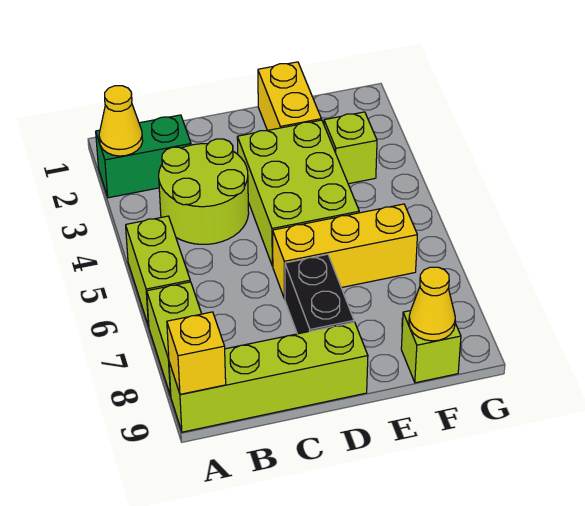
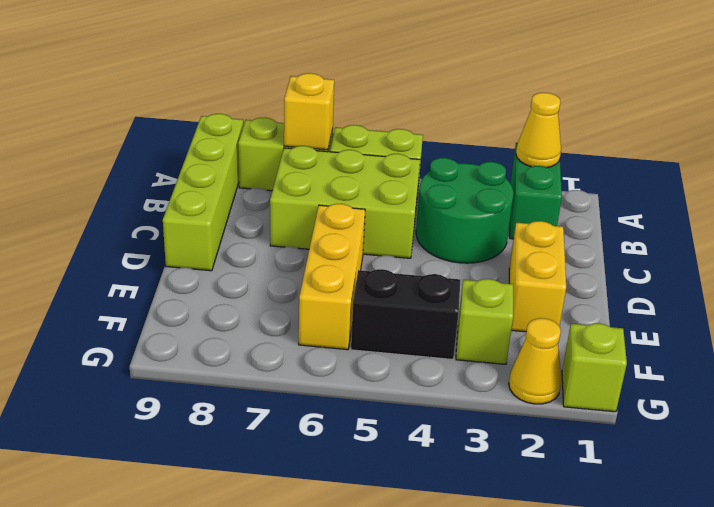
yellow brick A9 level 2 -> yellow brick A7 level 2
lime round brick B3:C4 level 1 -> green round brick B3:C4 level 1
lime brick D3:E5 level 1 -> lime brick B5:C7 level 1
black brick D7:D8 level 1 -> black brick F4:F5 level 1
yellow brick E1:E2 level 1 -> yellow brick D2:E2 level 1
lime brick F9 level 1 -> lime brick G1 level 1
yellow cone F9 level 2 -> yellow cone G2 level 1

